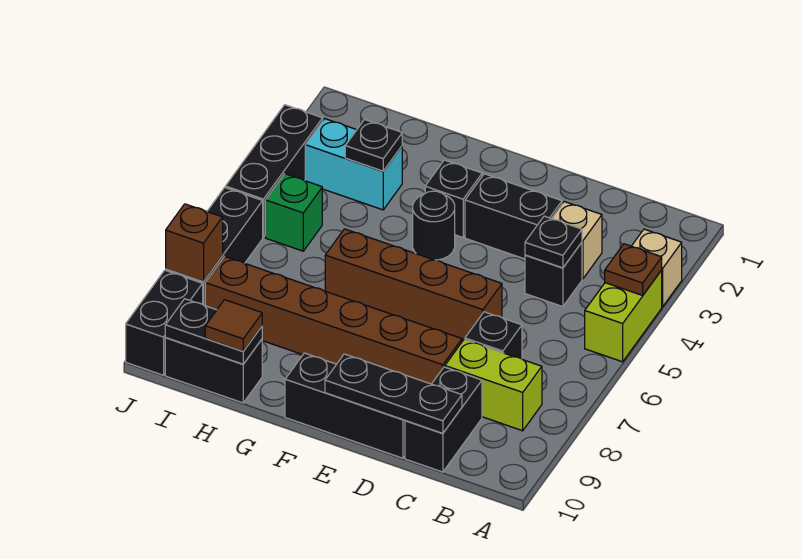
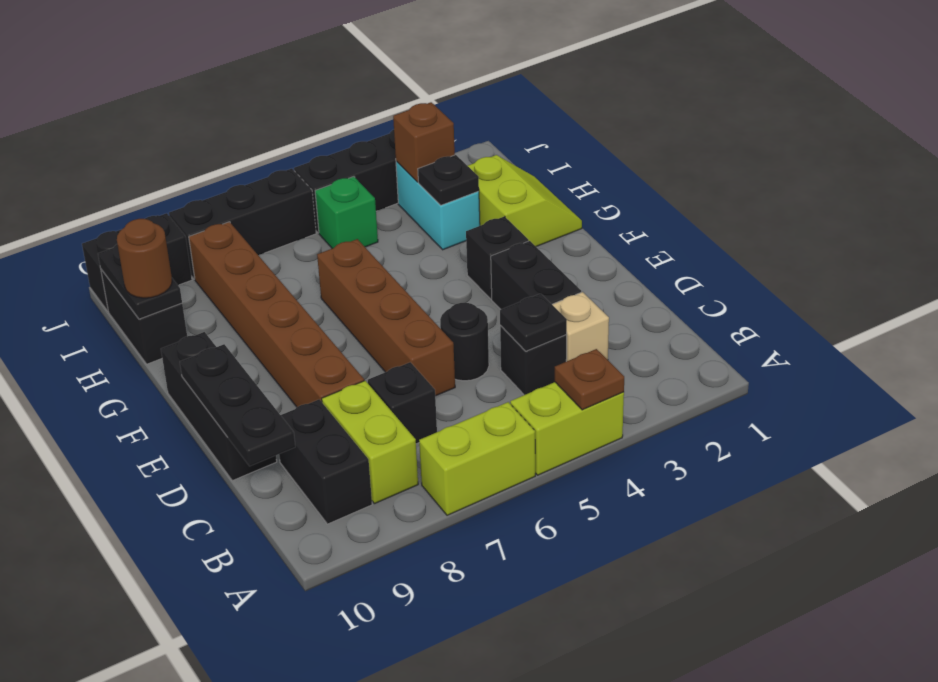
tan brick A3 level 1 -> none
none -> lime brick A6:A7 level 1
black brick C9:C10 level 1 -> black brick B9:C9 level 1
black round brick F4 level 1 -> black round brick D5 level 1
none -> lime slope G1:H2 level 1 top 2
brown tile H10 level 3 -> brown round brick H10 level 3
brown brick J8 level 2 -> brown brick I3 level 2

